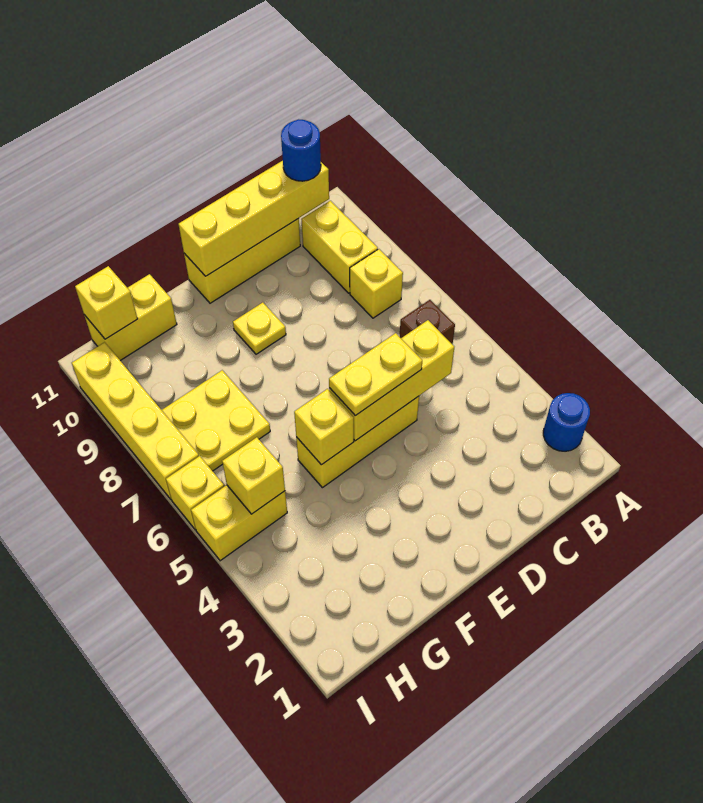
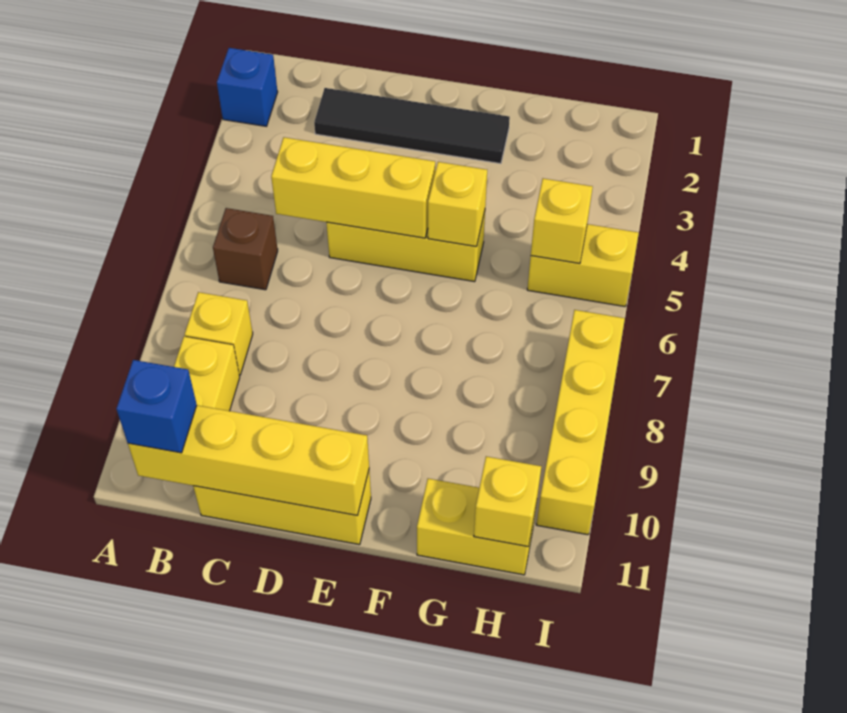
blue round brick A2 level 1 -> blue brick A2 level 1
blue round brick B11 level 3 -> blue brick B11 level 3
none -> black tile C2:F2 level 1
yellow plate D5:E5 level 3 -> none
yellow plate E9 level 1 -> none
yellow plate G7:H8 level 1 -> none
yellow brick I6 level 1 -> none

